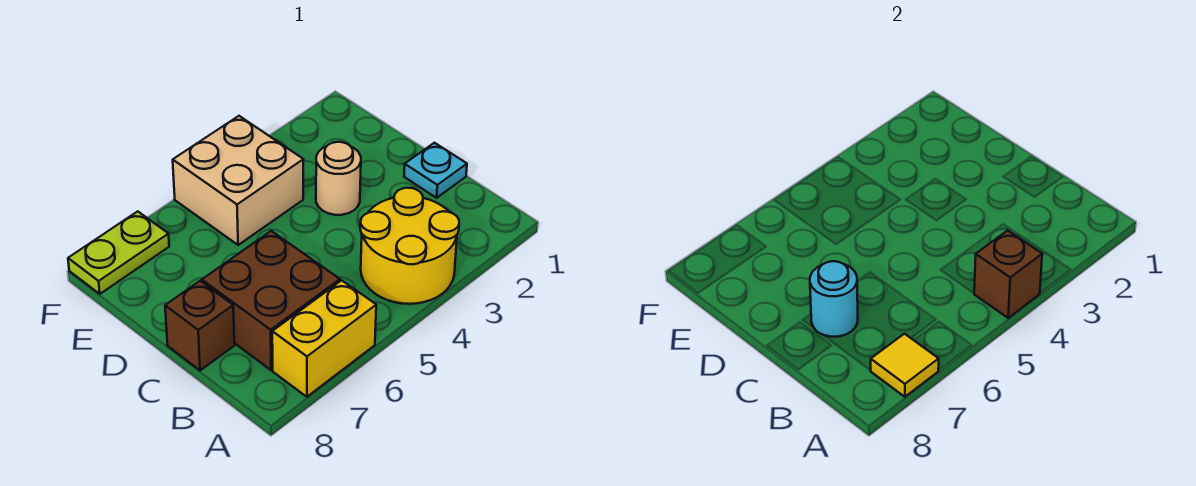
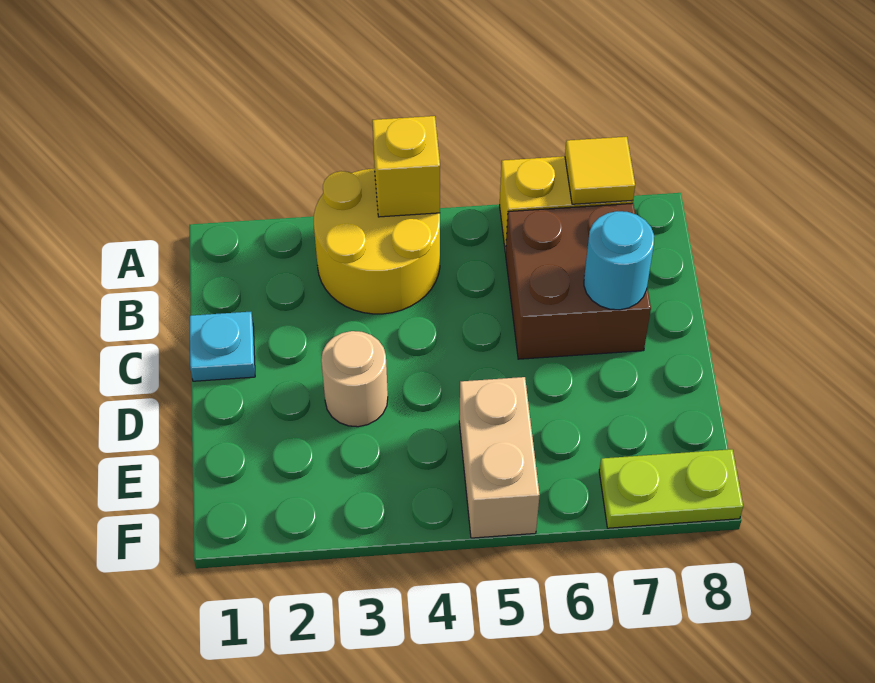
brown brick A4 level 2 -> yellow brick A4 level 2
brown brick C8 level 1 -> none
tan brick E4:F5 level 1 -> tan brick E5:F5 level 1

